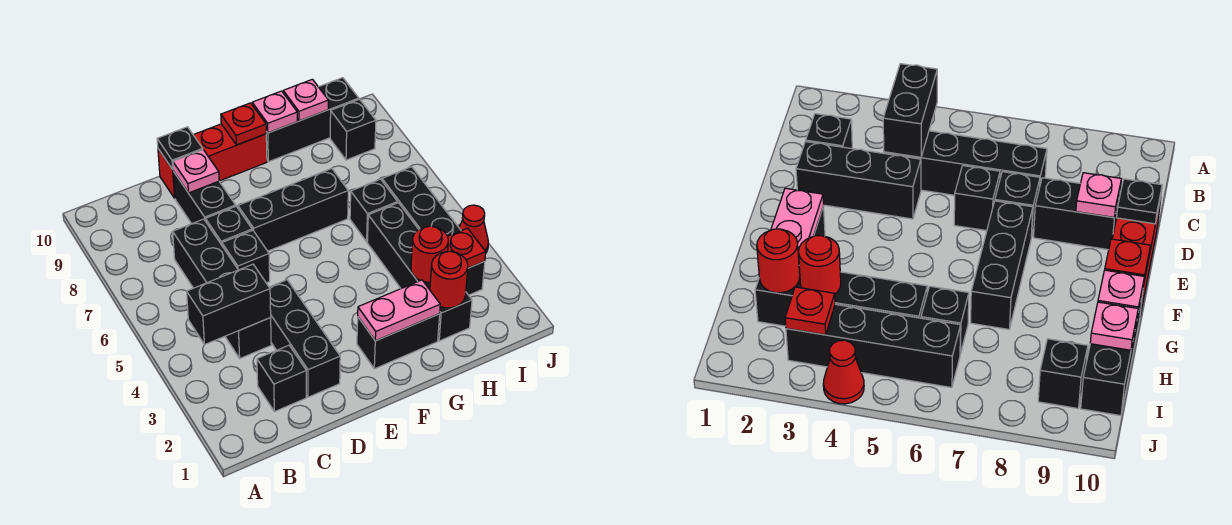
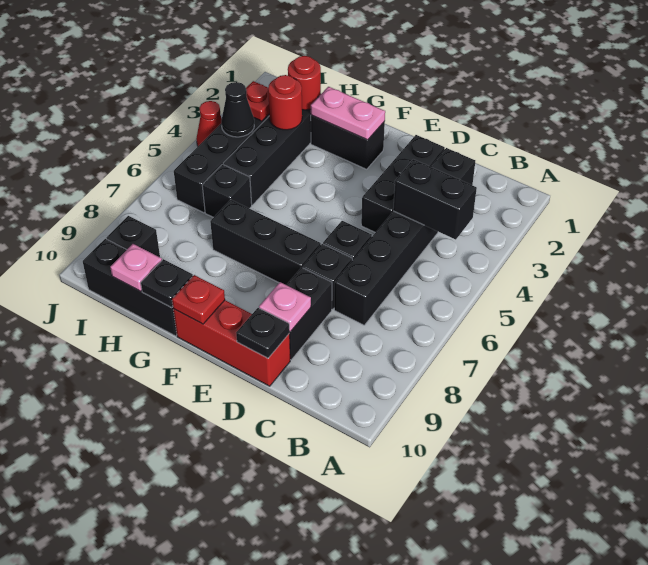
pink plate G10 level 2 -> black plate G10 level 2
none -> black cone I4 level 2

